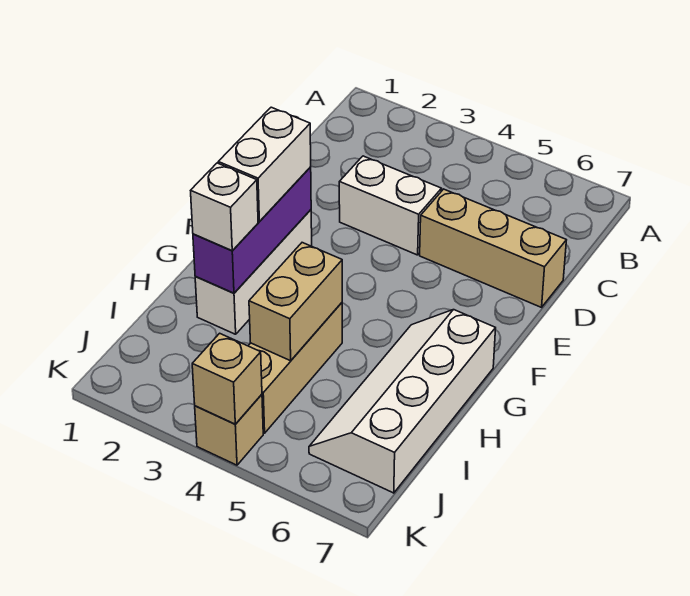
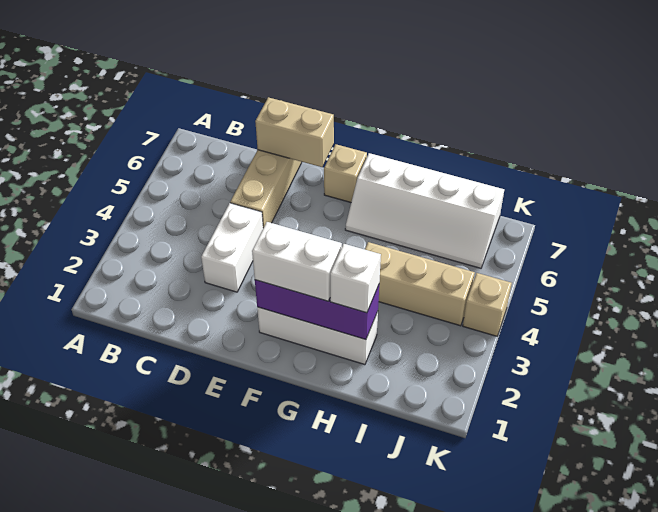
tan brick H4:I4 level 2 -> tan brick D7:E7 level 2
tan brick K4 level 2 -> tan brick F7 level 1

